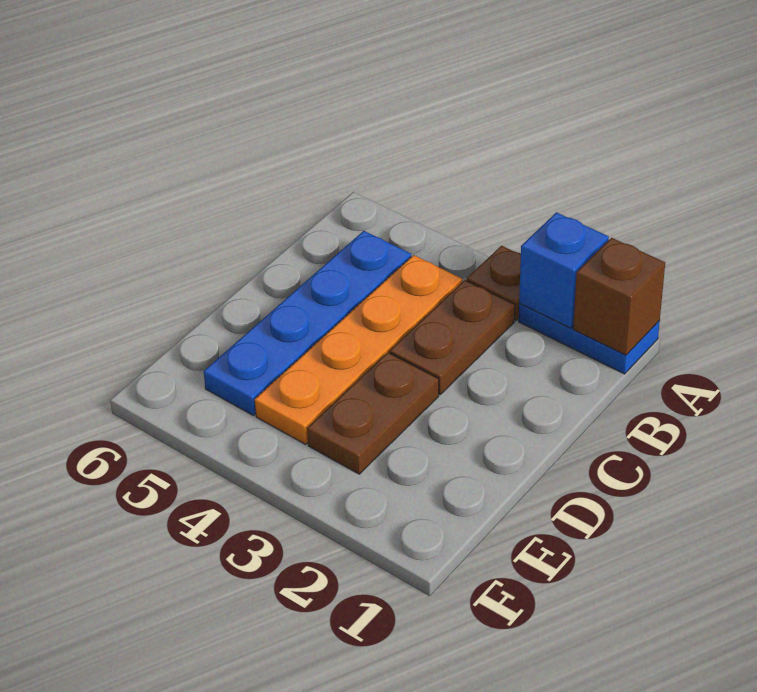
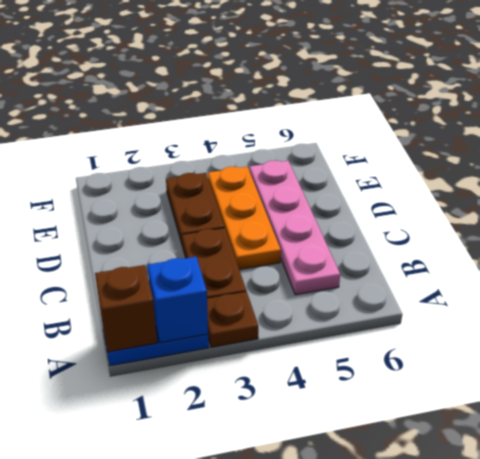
orange plate B4:E4 level 1 -> orange plate C4:E4 level 1
blue plate B5:E5 level 1 -> pink plate B5:E5 level 1

